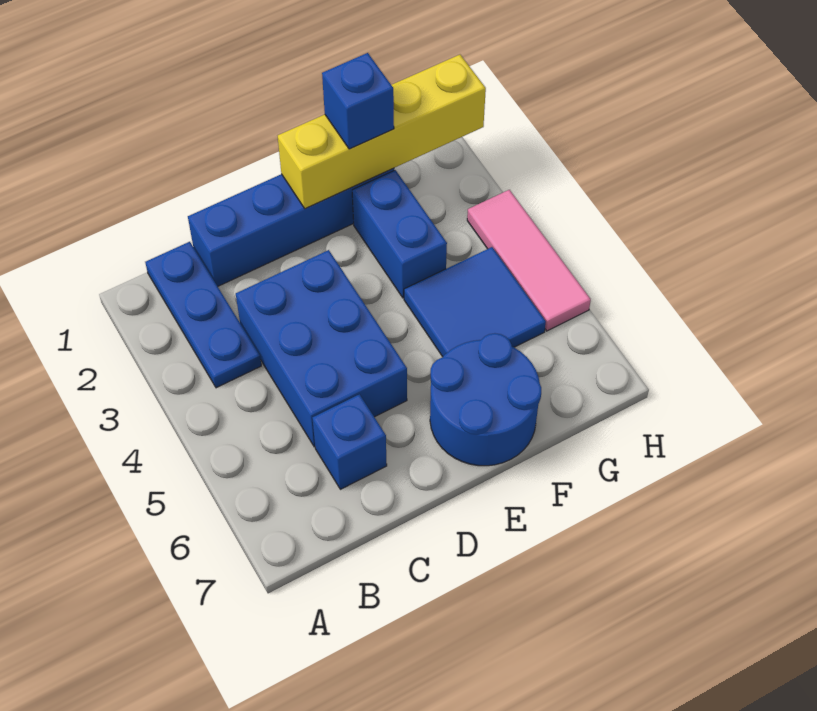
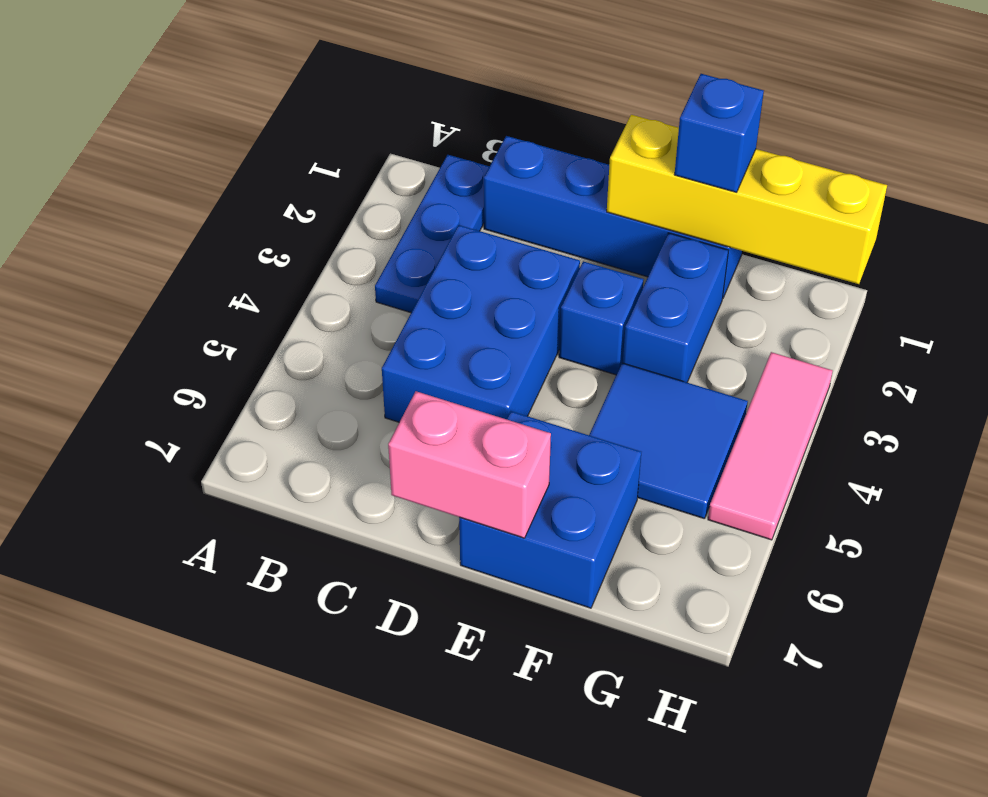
blue brick C6 level 1 -> blue brick E3 level 1
none -> pink brick D7:E7 level 2
blue round brick E6:F7 level 1 -> blue brick E6:F7 level 1

